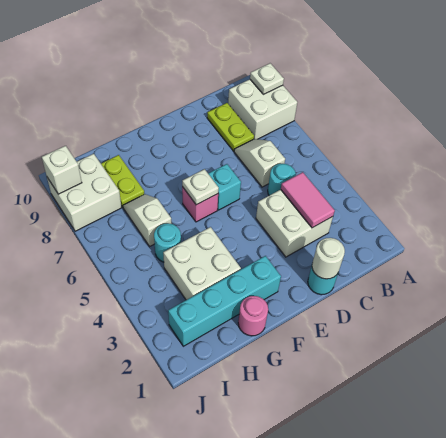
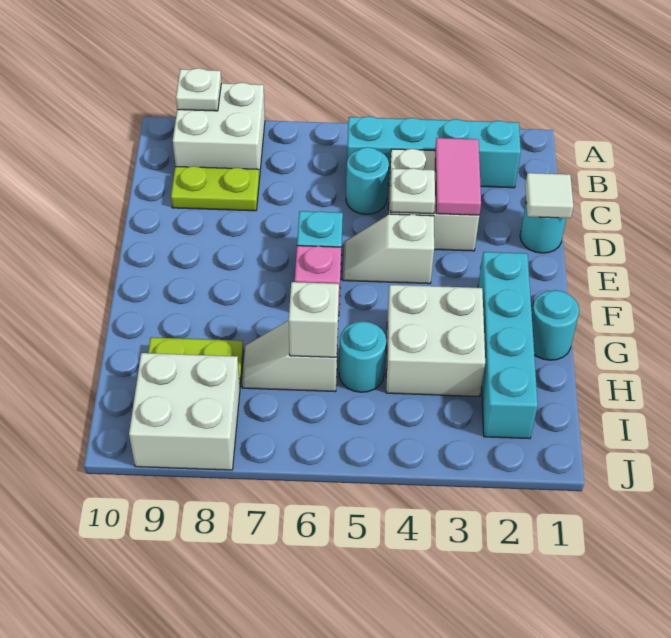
none -> cyan brick B2:B5 level 1
pink tile C3:C4 level 2 -> pink tile C3:D3 level 2
white slope C6:C7 level 1 top 6 -> white slope E4:E5 level 1 top 4
white round brick D1 level 2 -> white tile D1 level 2
white plate F6 level 2 -> white plate D4 level 2
pink round brick G1 level 1 -> cyan round brick G1 level 1
white brick J9 level 2 -> white brick H6 level 2

